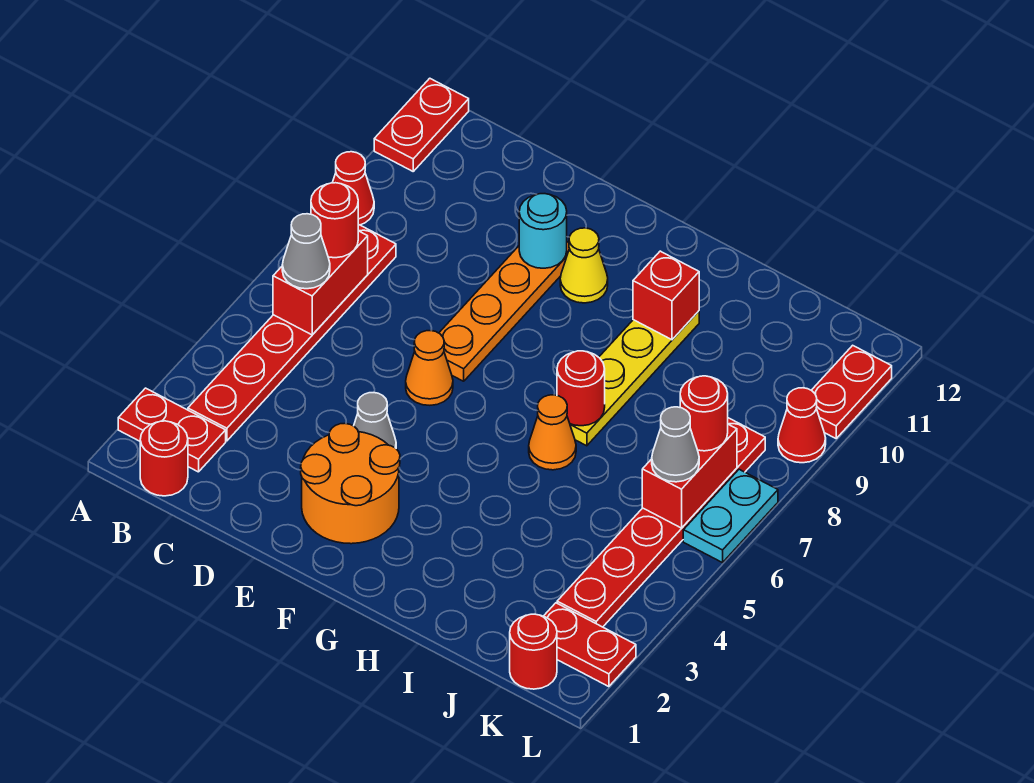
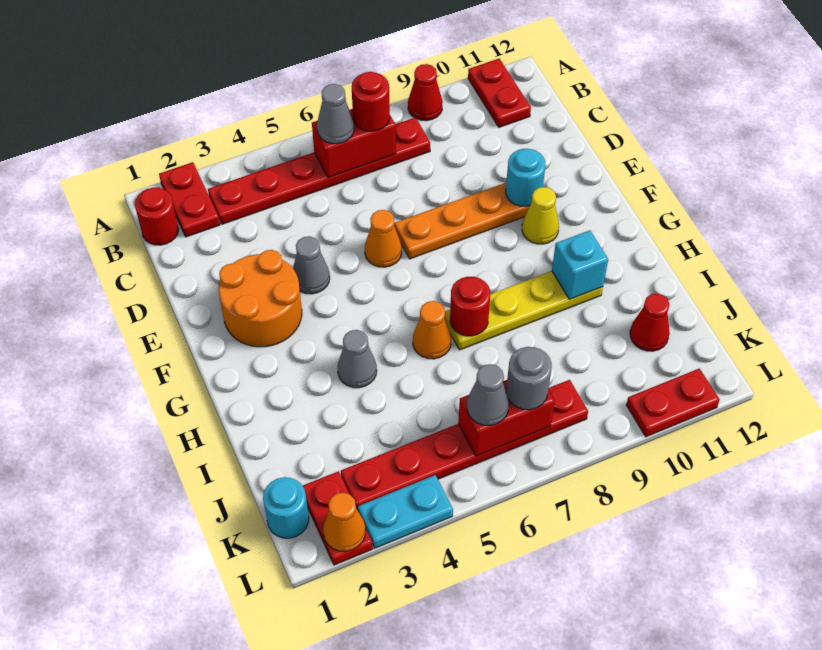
red plate A11:A12 level 1 -> red plate A11:B11 level 1
none -> grey cone H4 level 1
red brick H10 level 2 -> cyan brick H10 level 2
red round brick K1 level 1 -> cyan round brick K1 level 1
red round brick K7 level 3 -> grey round brick K7 level 3
none -> orange cone L2 level 2
cyan plate L6:L7 level 1 -> cyan plate L3:L4 level 1
red cone L9 level 1 -> red cone J11 level 1

